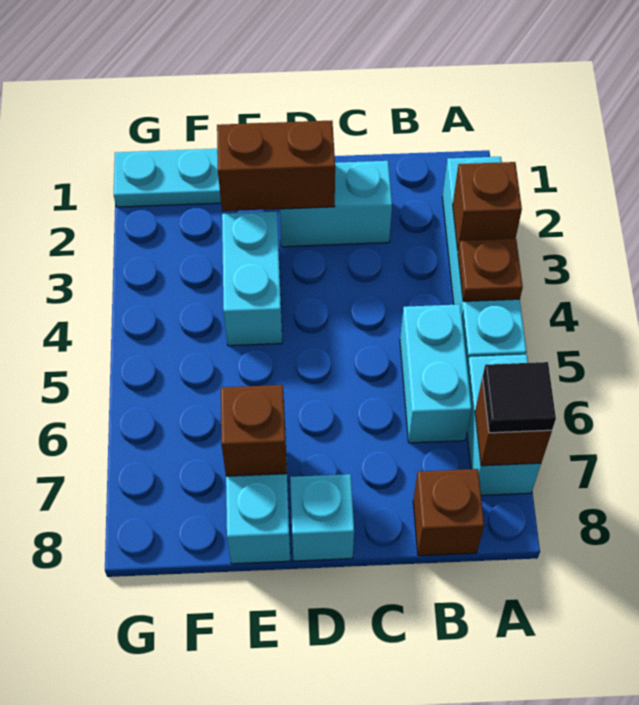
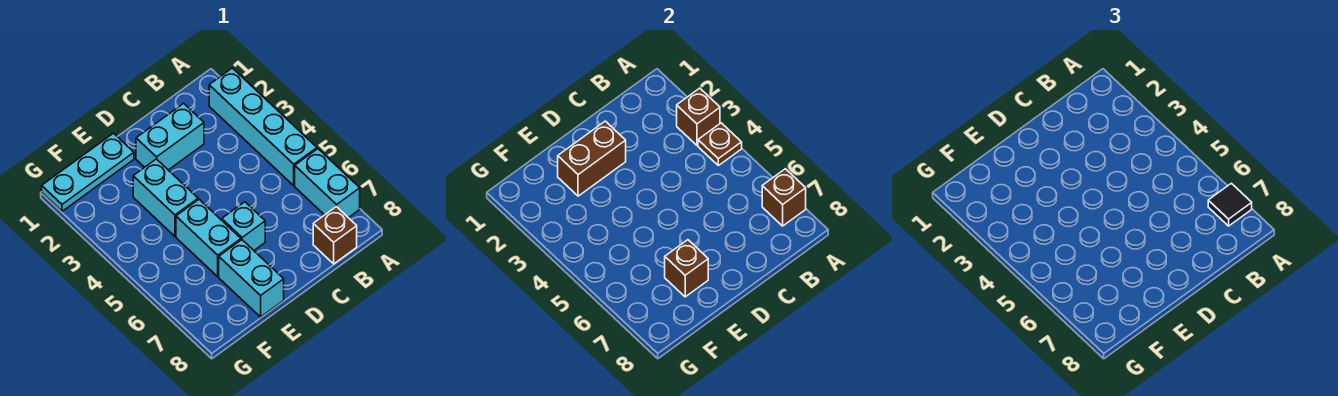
cyan brick B5:B6 level 1 -> cyan brick E5:E6 level 1
cyan brick D8 level 1 -> cyan brick D6 level 1

